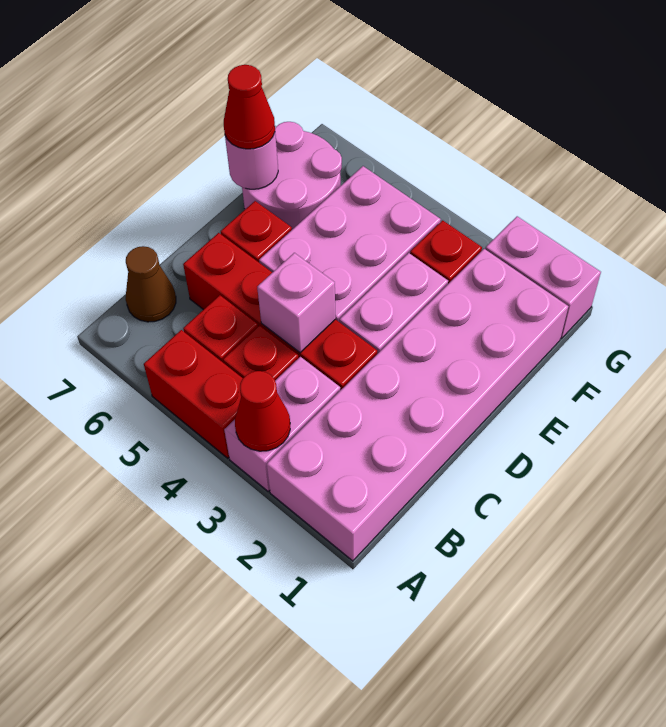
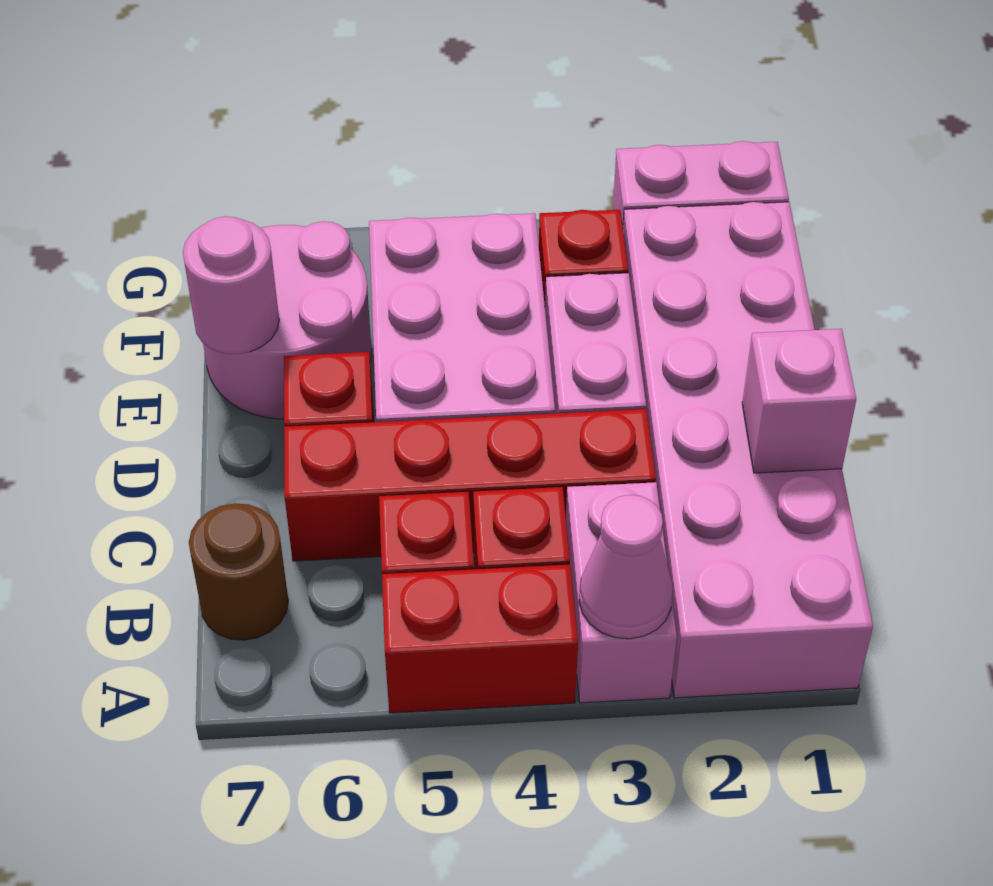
red cone A3 level 2 -> pink cone A3 level 2
brown cone B7 level 1 -> brown round brick B7 level 1
pink brick C4 level 2 -> pink brick C1 level 2
red cone E7 level 3 -> none

